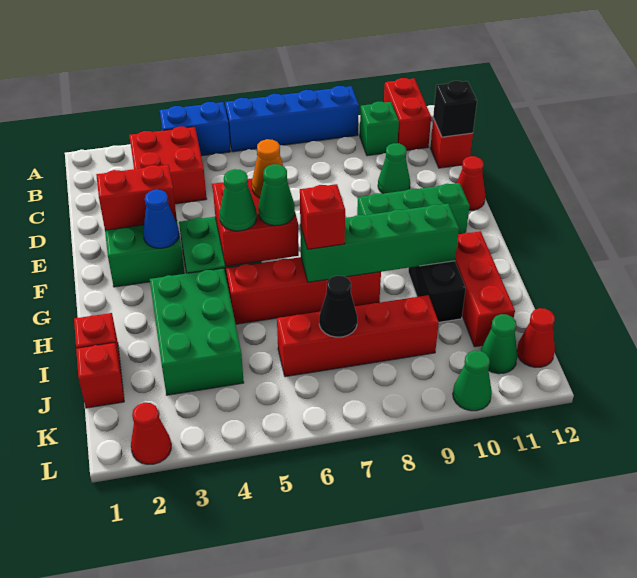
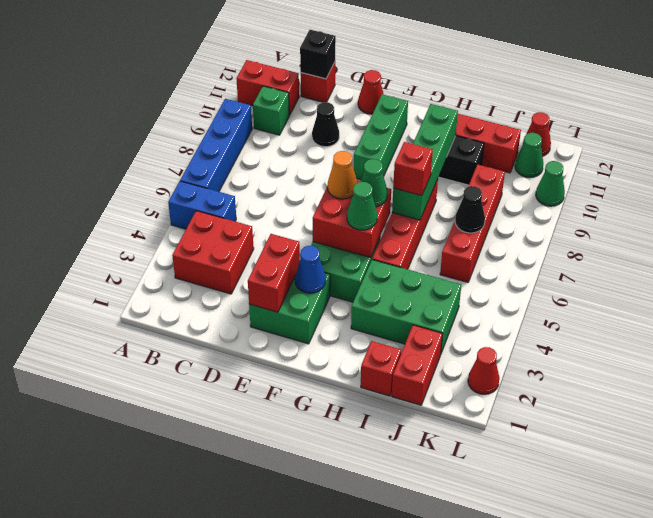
blue brick A4:A5 level 1 -> blue brick A5:B5 level 1
green cone D10 level 1 -> black cone D10 level 1
red brick J1 level 1 -> red brick J1:J2 level 1

